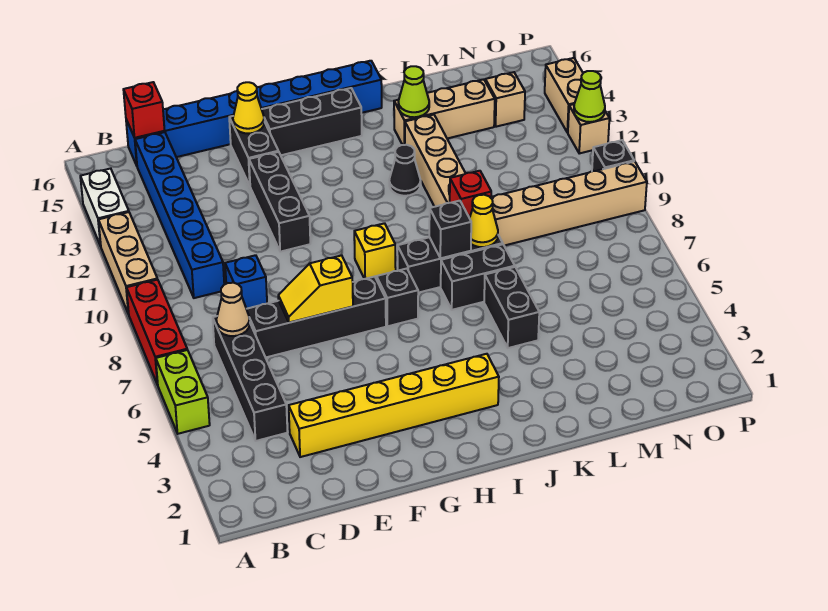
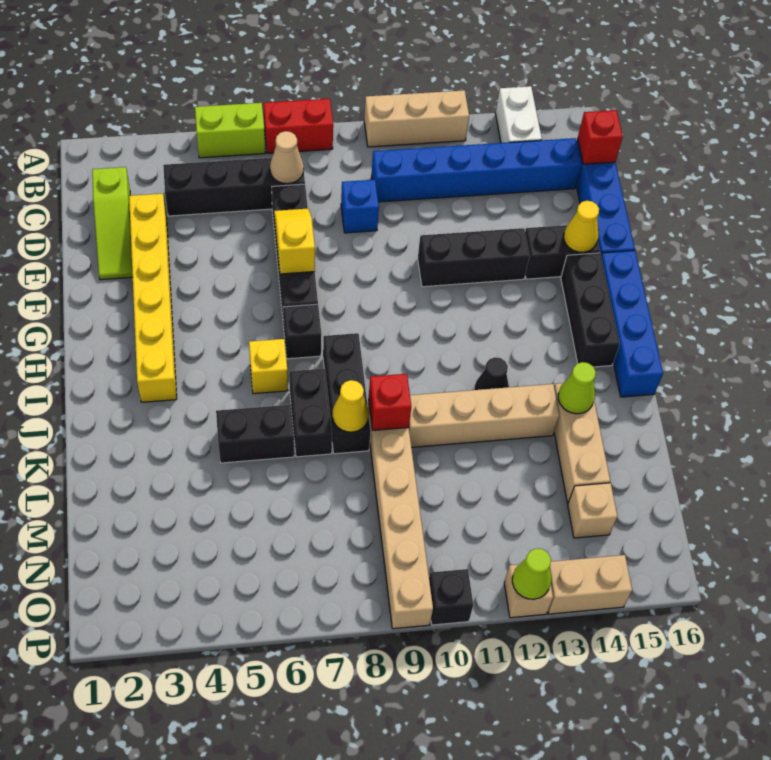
red brick A7:A9 level 1 -> red brick A7:A8 level 1
white brick A13:A14 level 1 -> white brick A14:B14 level 1
none -> lime slope C2:E2 level 1 top C
yellow brick H9 level 1 -> yellow brick I6 level 1
black brick J8 level 2 -> none

